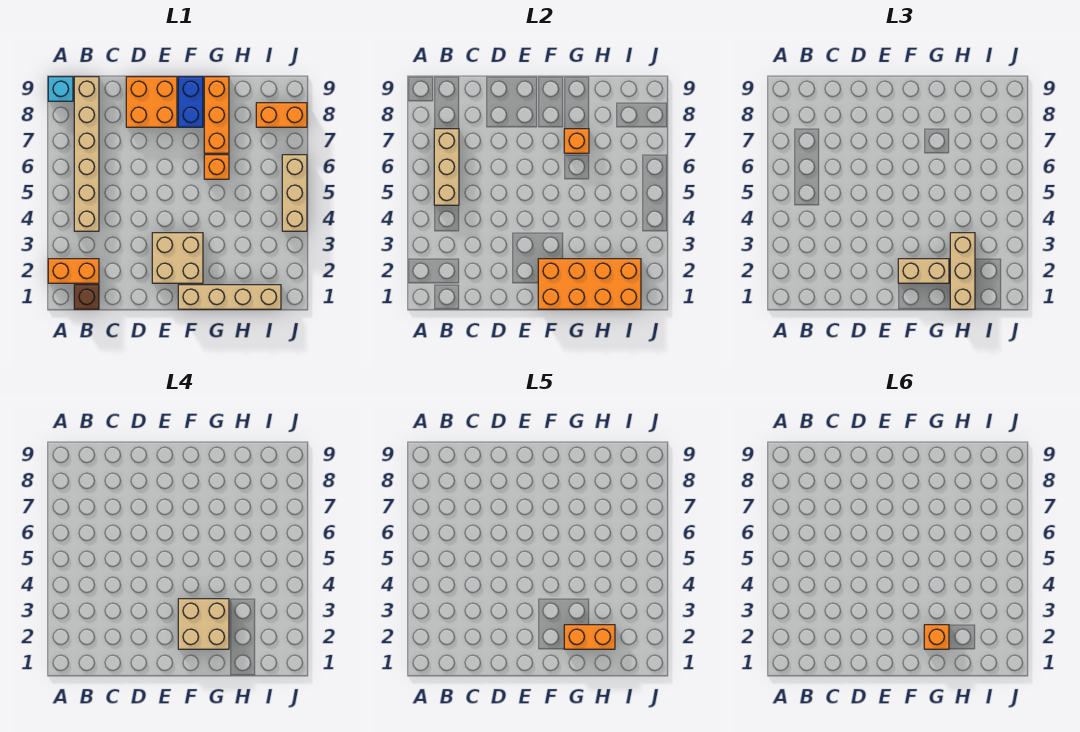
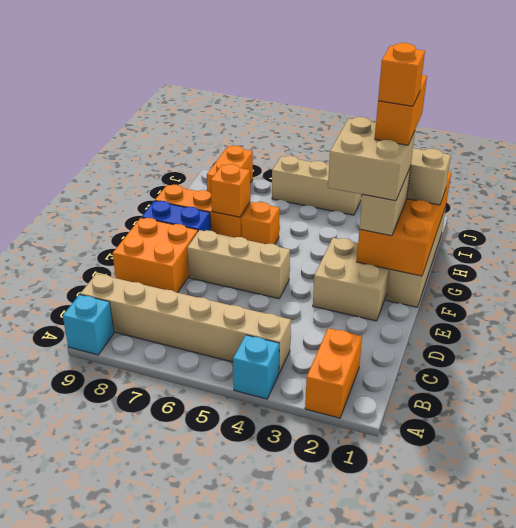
none -> cyan brick A4 level 1
brown brick B1 level 1 -> none
tan brick B5:B7 level 2 -> tan brick E5:E7 level 1

